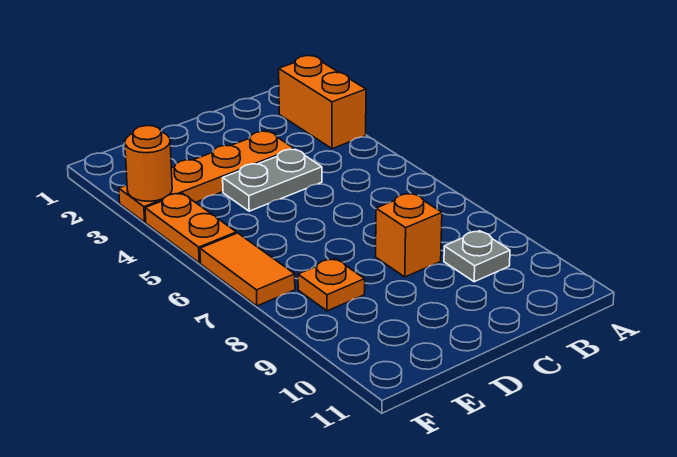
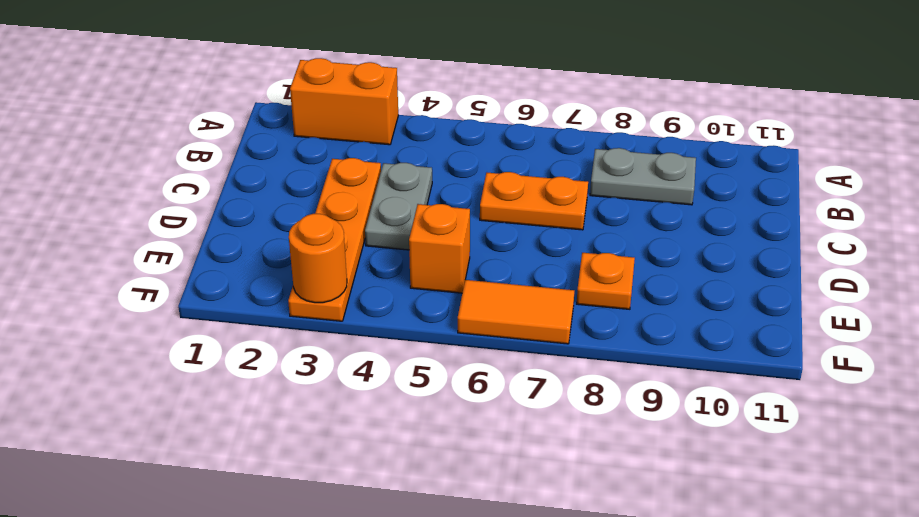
grey plate B9 level 1 -> grey plate B8:B9 level 1
orange brick C8 level 1 -> orange brick E5 level 1
orange plate F4:F5 level 1 -> orange plate C6:C7 level 1

